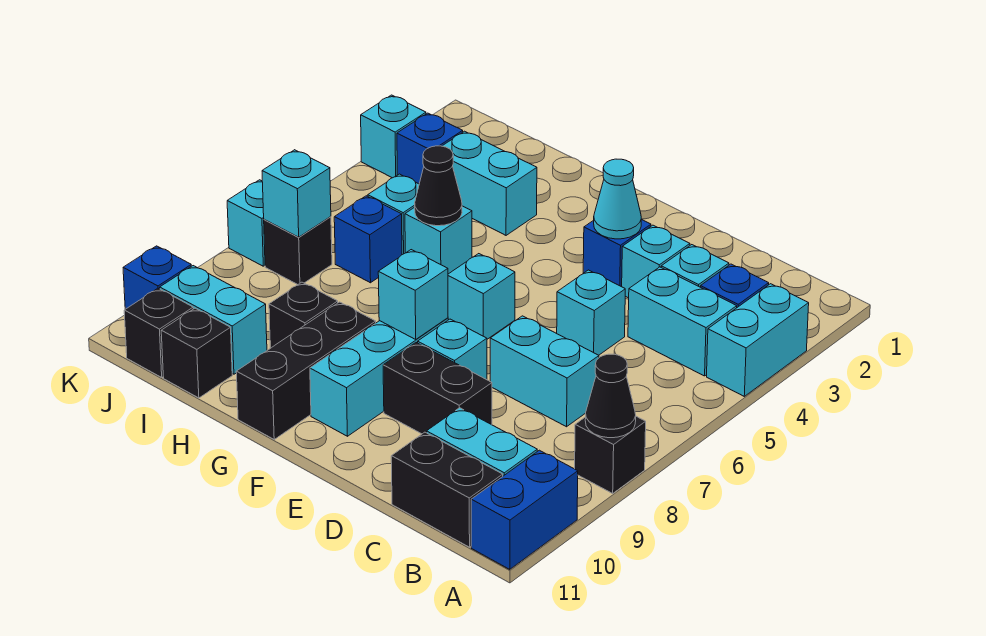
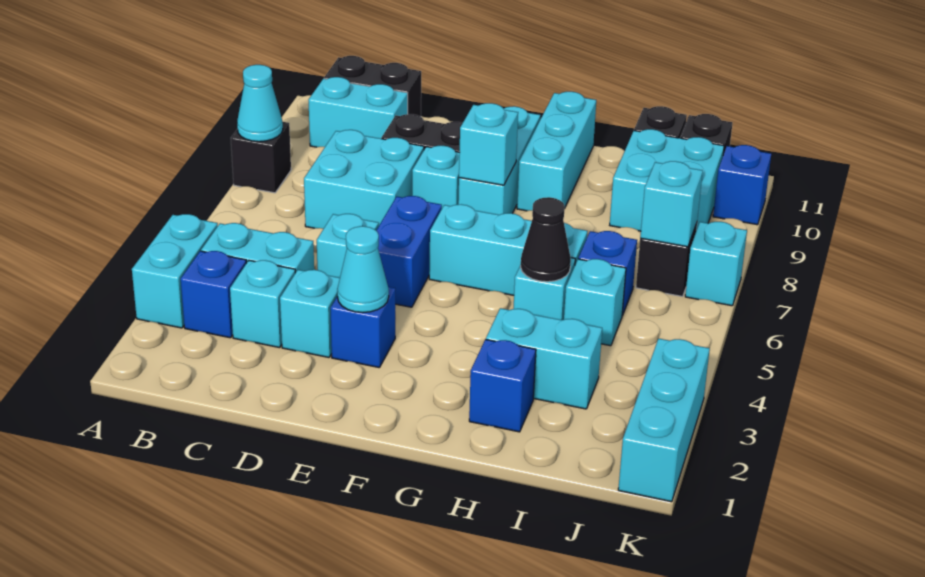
black cone A8 level 2 -> cyan cone A8 level 2
blue brick A10:A11 level 1 -> blue brick E5:E6 level 1
cyan brick C7:D7 level 1 -> cyan brick C7:D8 level 1
cyan brick F6 level 1 -> cyan brick F6:H6 level 1
black brick G9:G11 level 1 -> cyan brick G9:G11 level 1
black brick H9 level 1 -> none
cyan brick I10:J10 level 1 -> cyan brick I9:J10 level 1
blue brick J3 level 1 -> blue brick H2 level 1
cyan brick K3 level 1 -> cyan brick K1:K3 level 1

